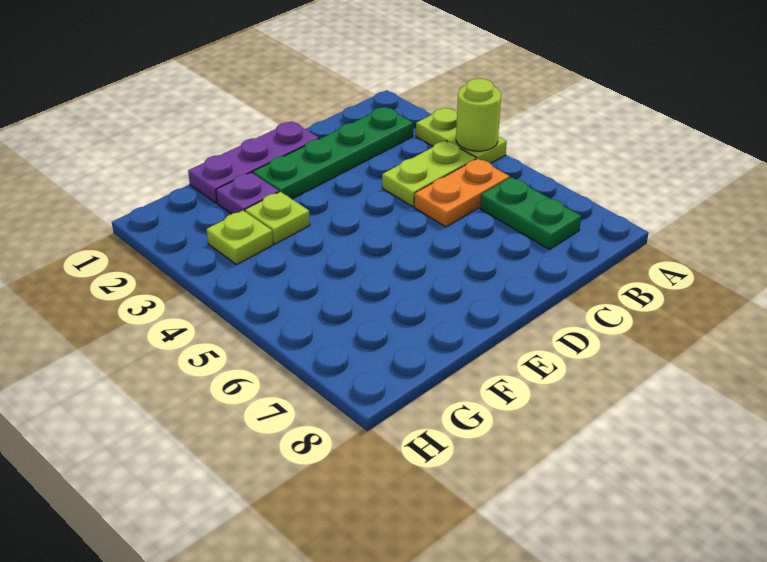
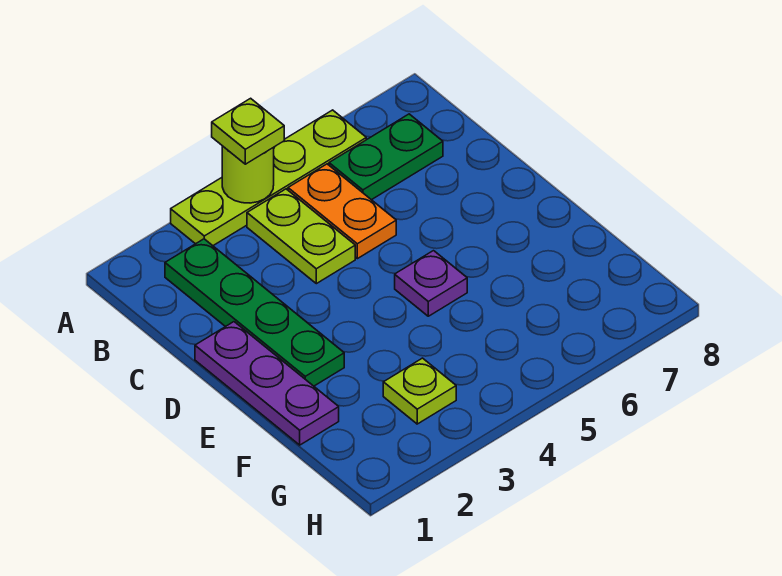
lime plate A3:A4 level 1 -> lime plate A3:A6 level 1
purple plate F2 level 1 -> purple plate E5 level 1
lime plate F3 level 1 -> lime plate A4 level 3

